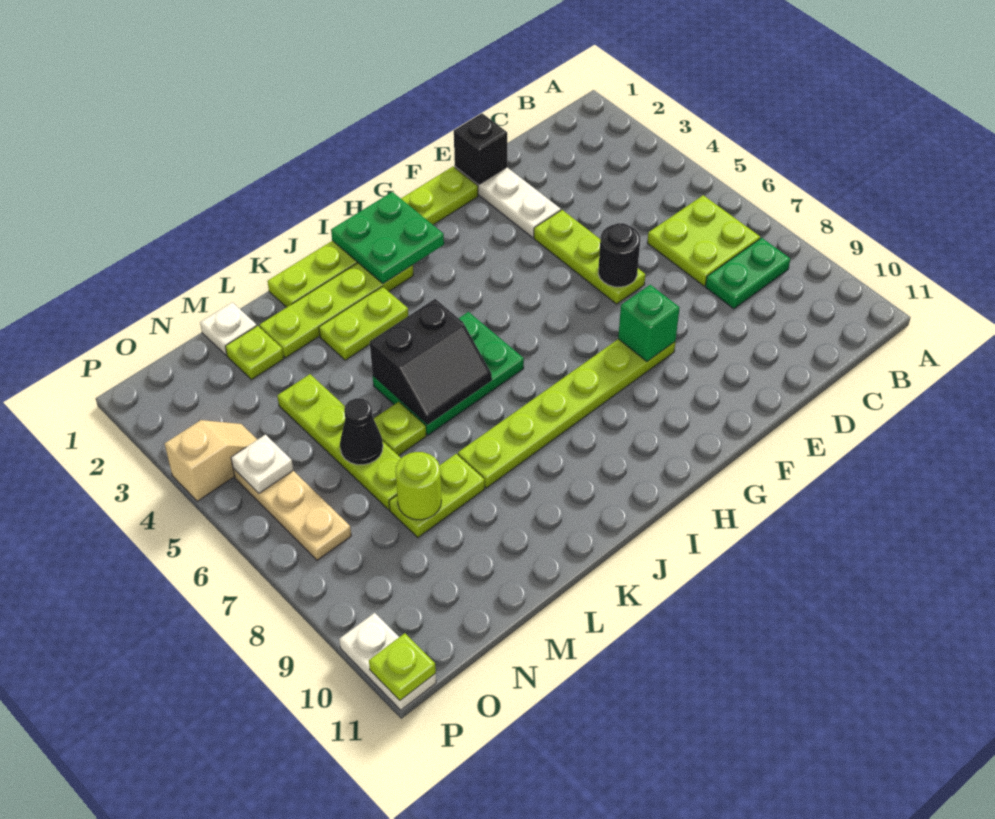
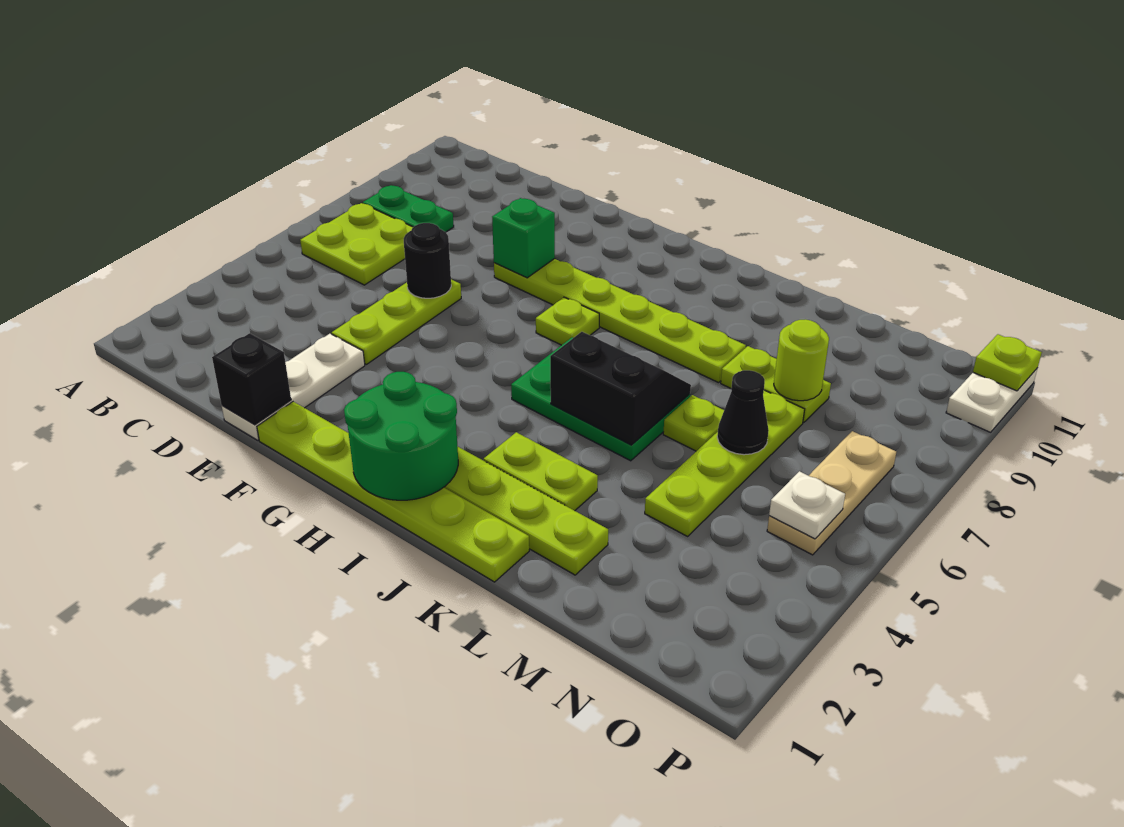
green plate H1:I2 level 2 -> green round brick H1:I2 level 2
white plate M1 level 1 -> none
lime plate M2 level 1 -> lime plate H7 level 1
tan slope O4:P4 level 1 top P -> none

